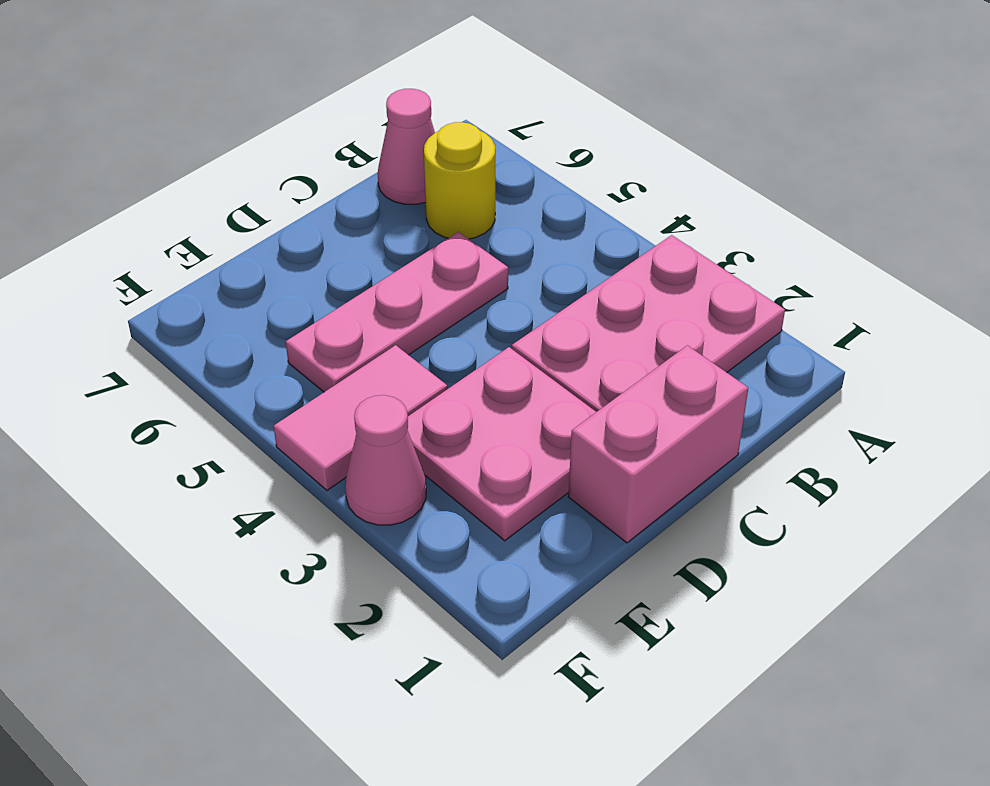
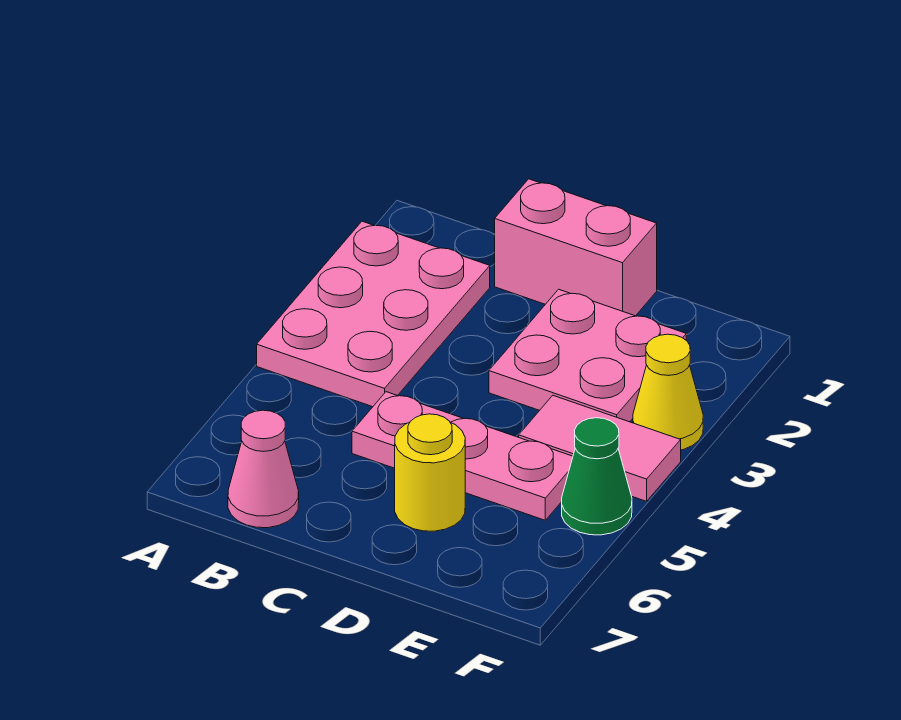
pink plate A2:C3 level 1 -> pink plate A2:B4 level 1
yellow round brick B6 level 1 -> yellow round brick D6 level 1
pink cone F3 level 1 -> yellow cone F3 level 1
none -> green cone F5 level 1

